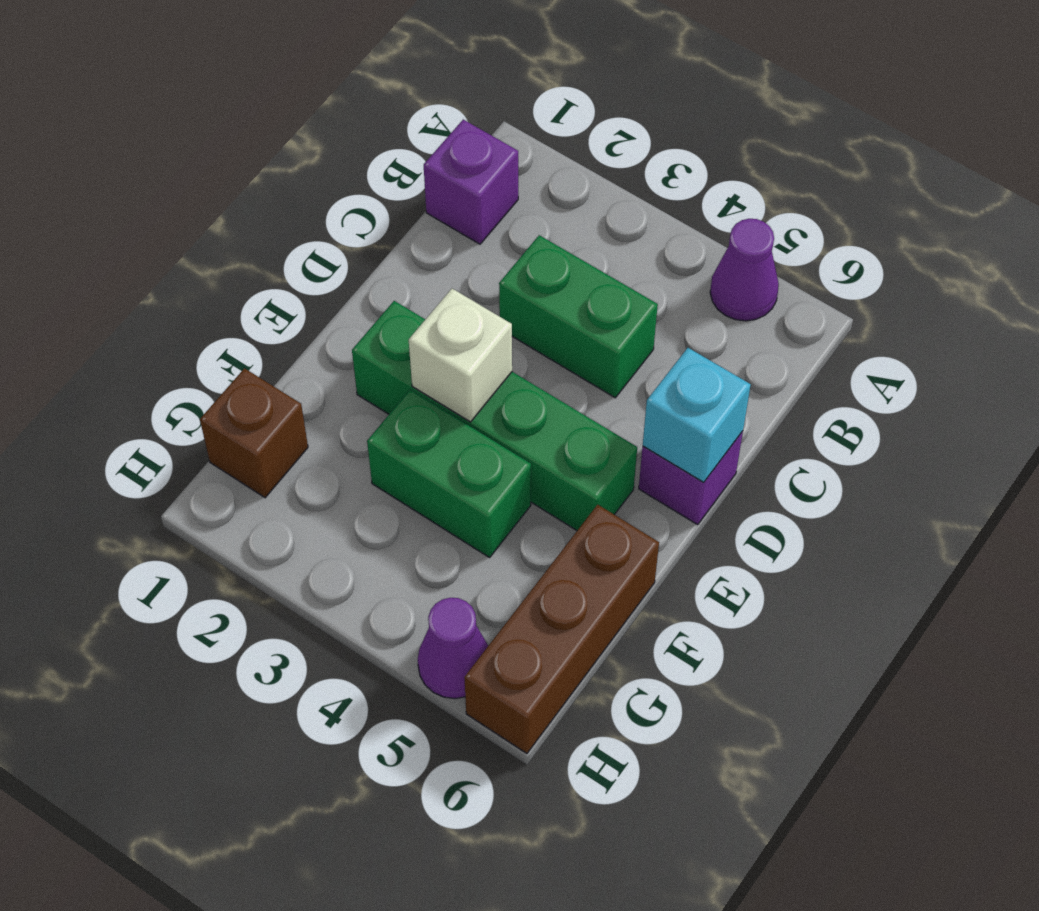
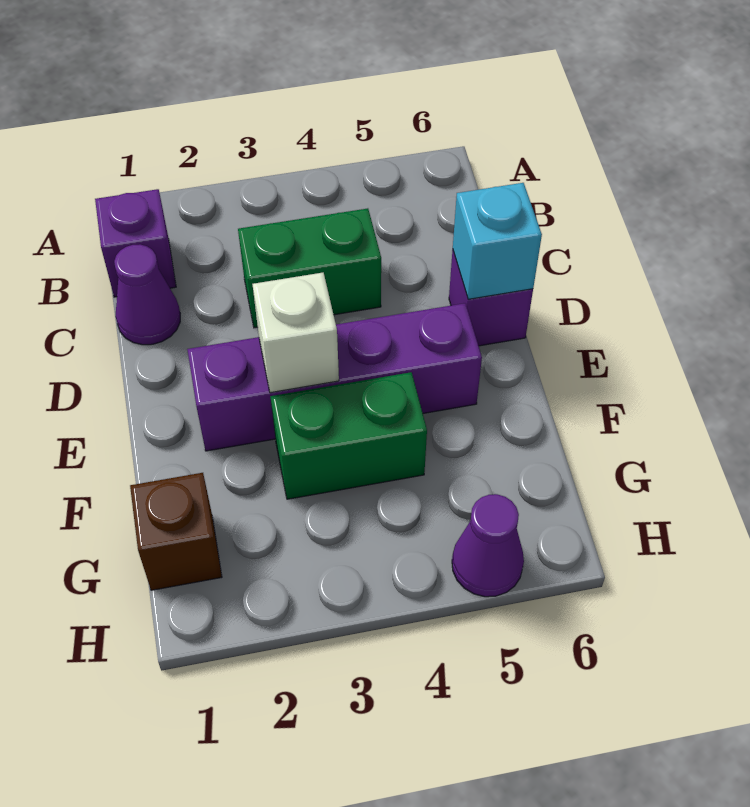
purple cone A5 level 1 -> purple cone C1 level 1
green brick E2:E5 level 1 -> purple brick E2:E5 level 1
brown brick F6:H6 level 1 -> none

